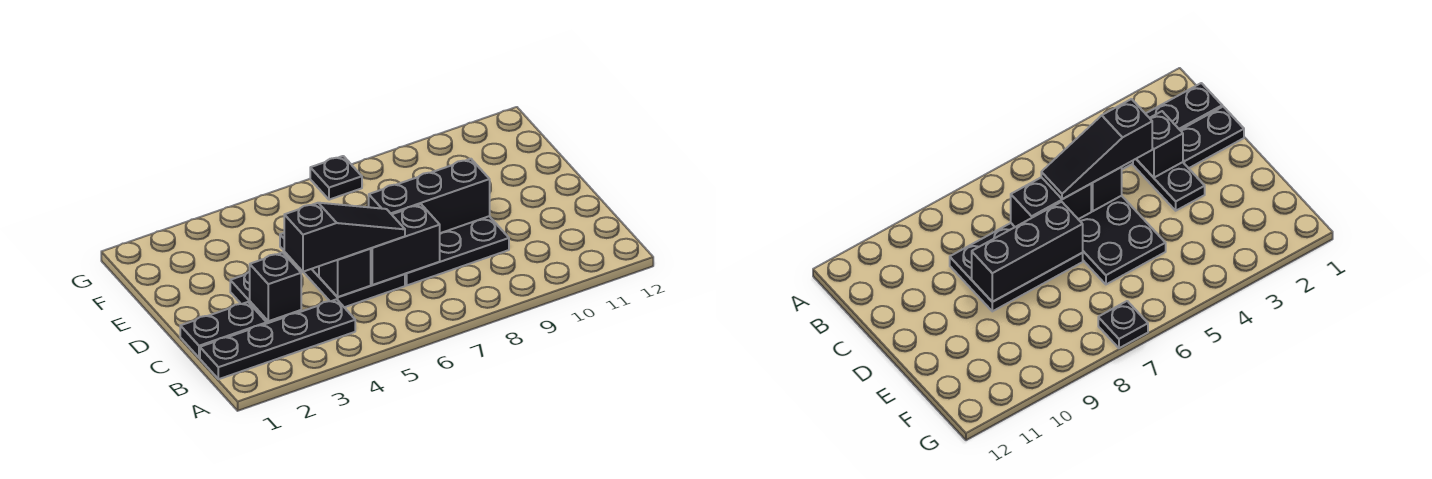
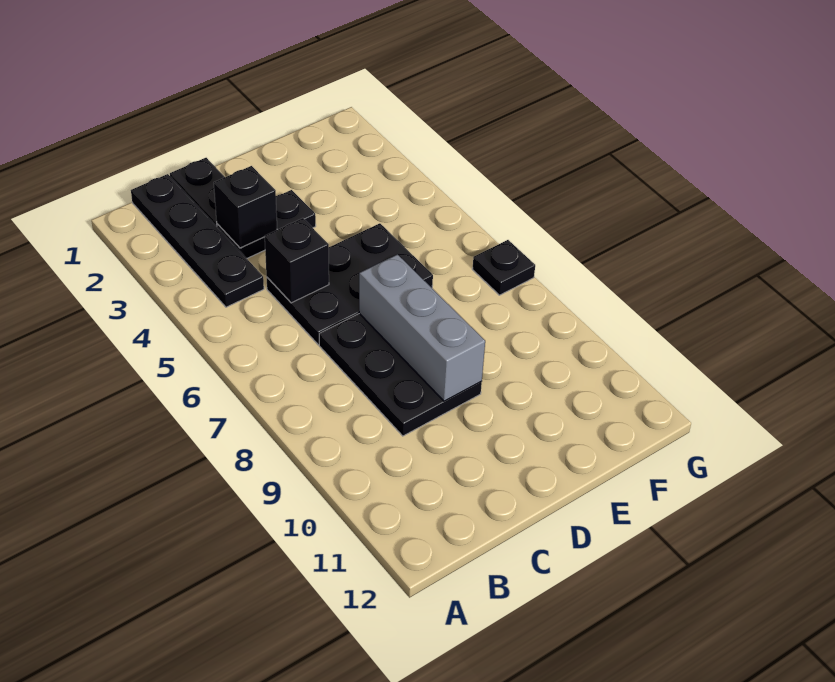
black slope C4:C6 level 3 top 4 -> none
black brick C6:C7 level 2 -> none
black brick D7:D9 level 2 -> grey brick D7:D9 level 2

